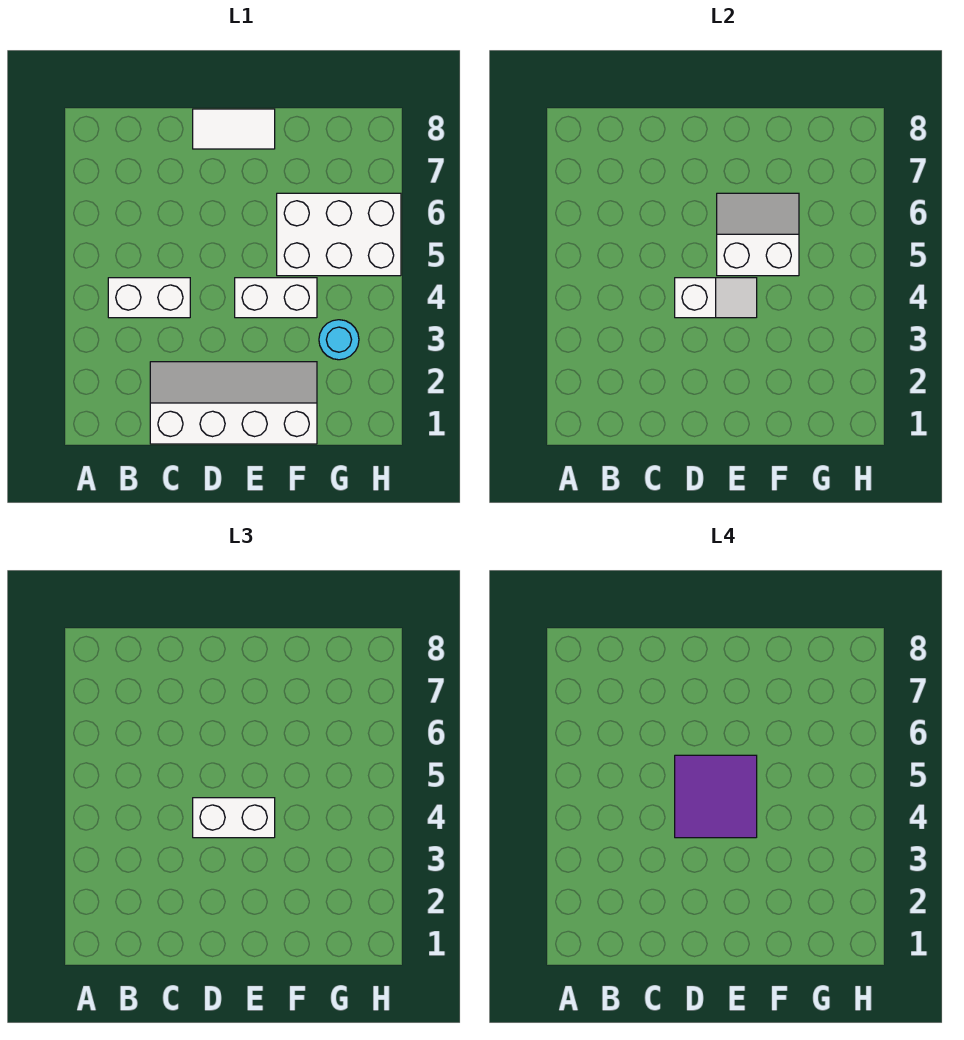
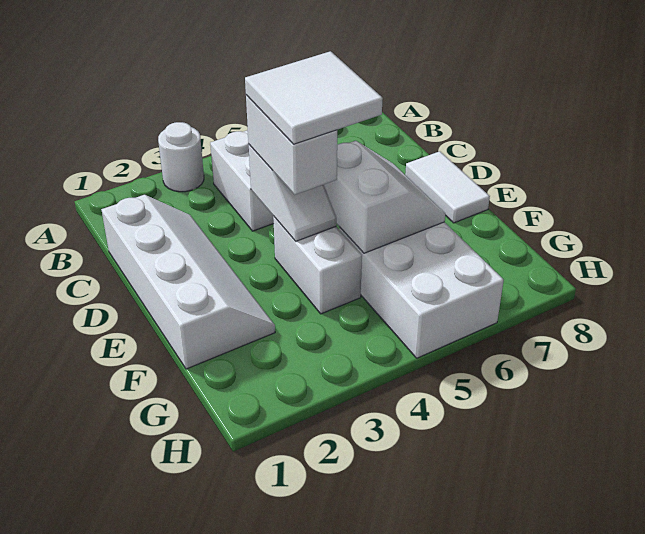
none -> white round brick A3 level 1
purple tile D4:E5 level 4 -> white tile D4:E5 level 4
cyan round brick G3 level 1 -> none

